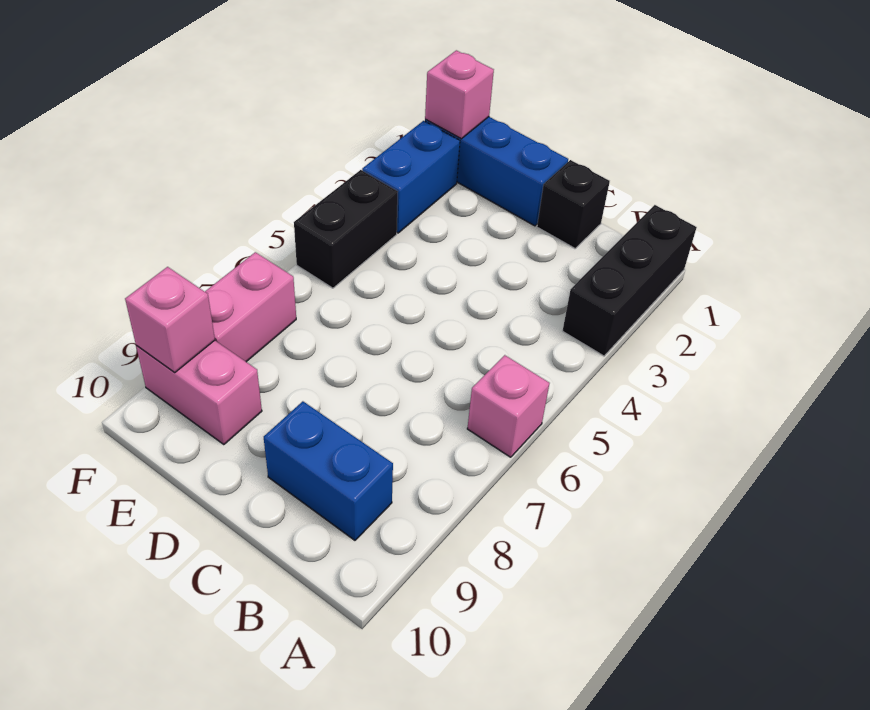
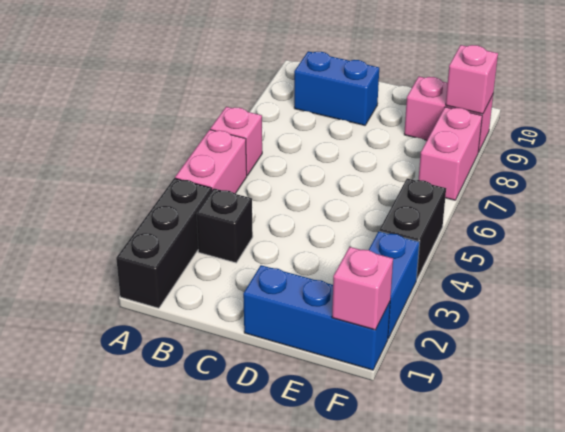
none -> pink brick A4:A5 level 1
black brick C1 level 1 -> black brick B3 level 1

